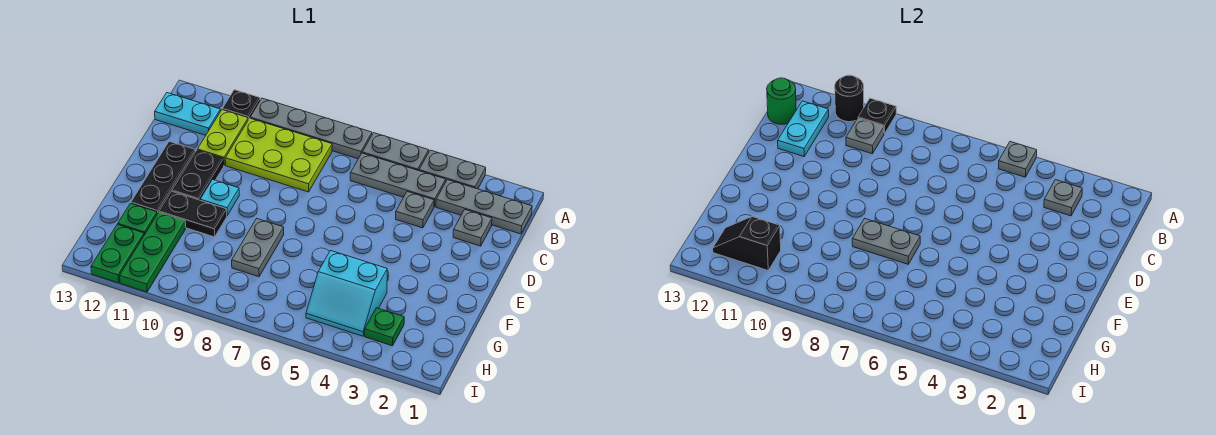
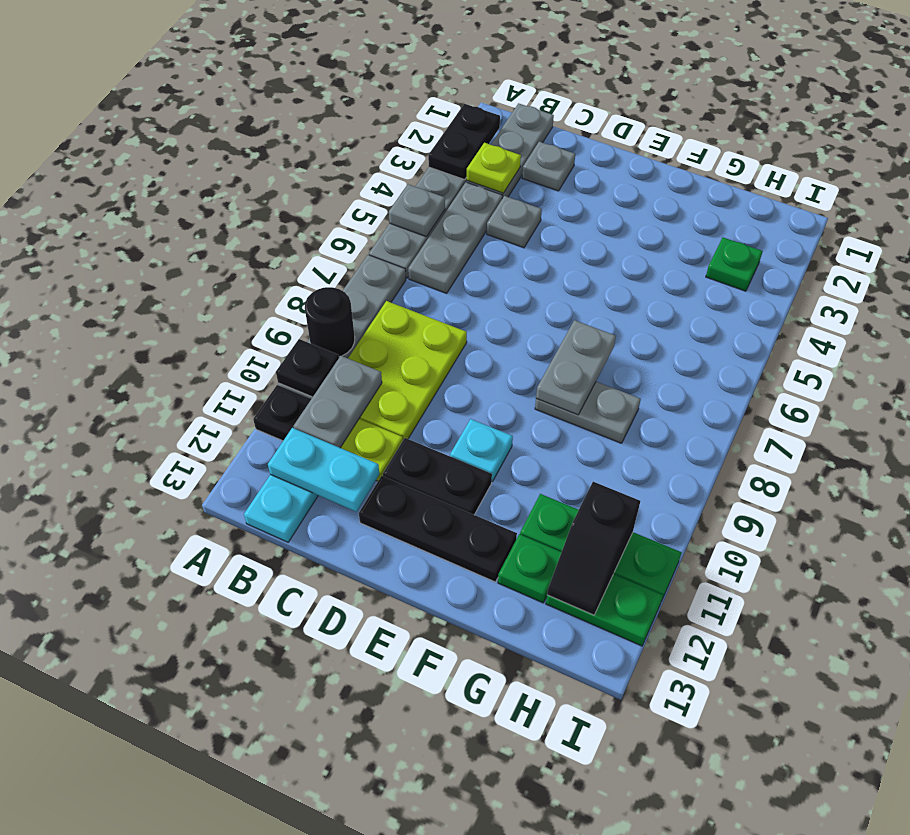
black round brick A11 level 2 -> black round brick A9 level 2
grey plate B3 level 2 -> lime plate B3 level 2
grey plate B10 level 2 -> grey plate B10:B11 level 2
green round brick B13 level 2 -> none
black plate F10:F11 level 1 -> black plate A2:A3 level 2
cyan slope G4:H5 level 1 top G -> none

